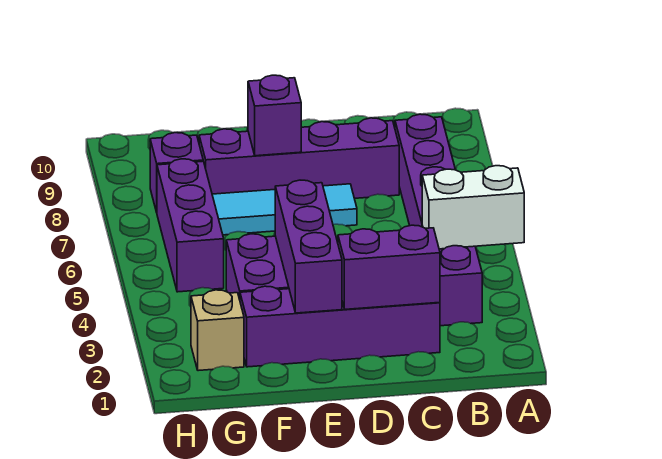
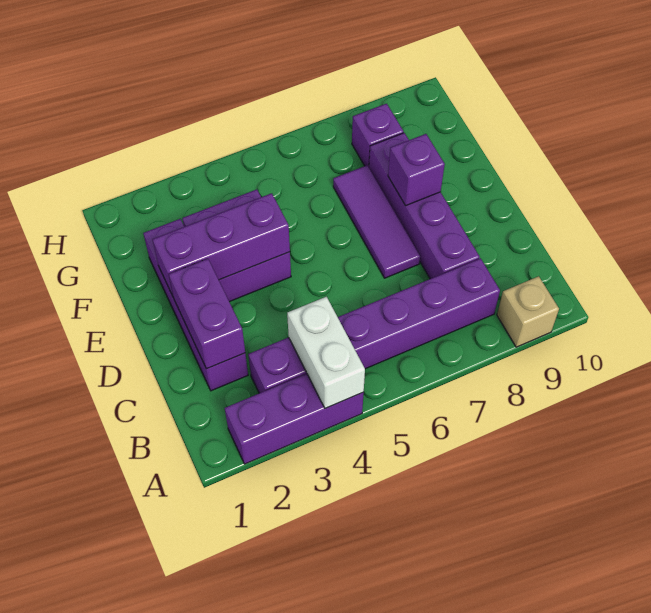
cyan tile D7:F7 level 1 -> purple tile D7:F7 level 1
tan brick G2 level 1 -> tan brick A9 level 1
purple brick G5:G7 level 1 -> purple brick A2:A4 level 1

